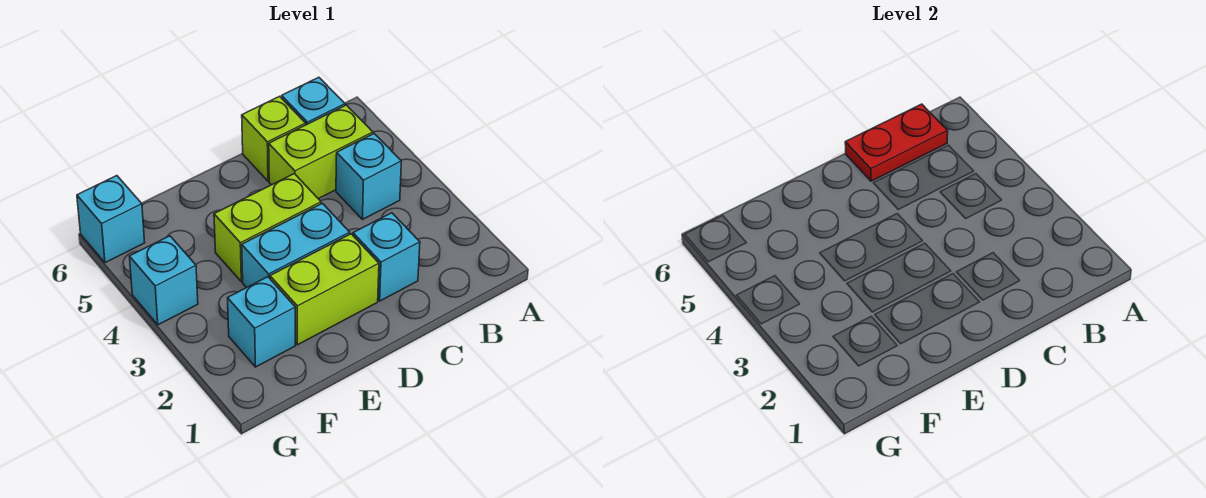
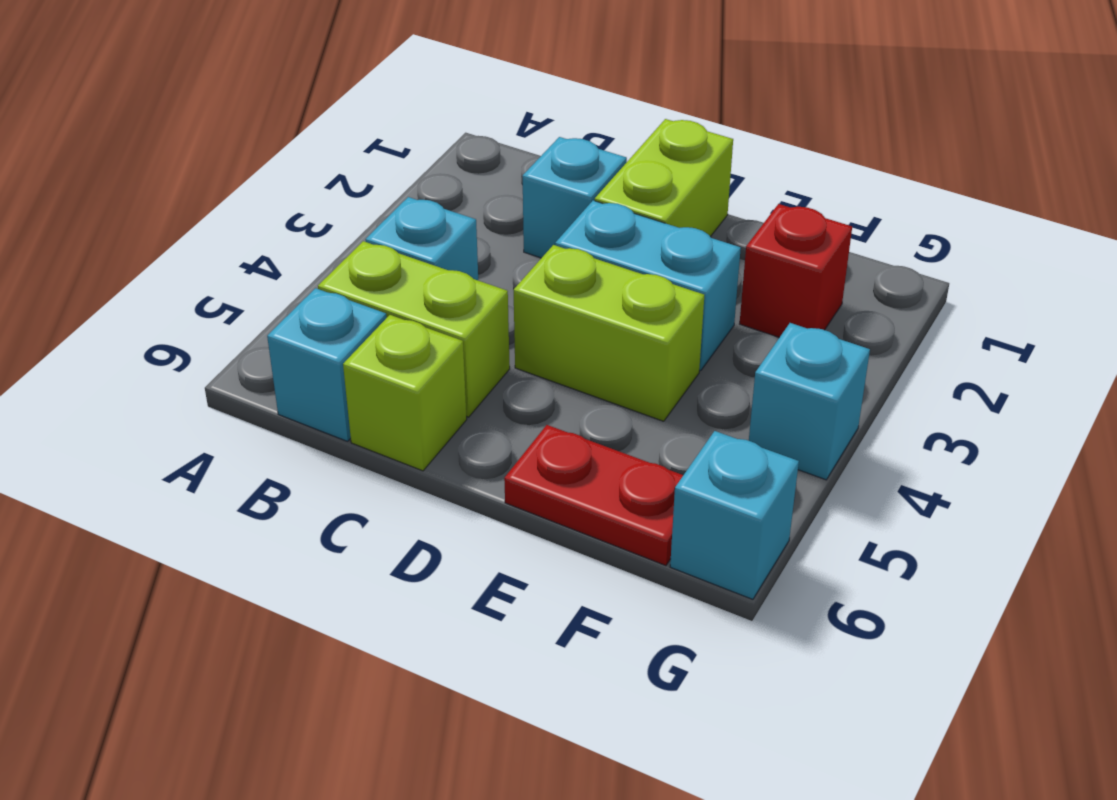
red plate B6:C6 level 2 -> red plate E6:F6 level 1
lime brick D2:E2 level 1 -> lime brick D1:D2 level 1
cyan brick F2 level 1 -> red brick F2 level 1

